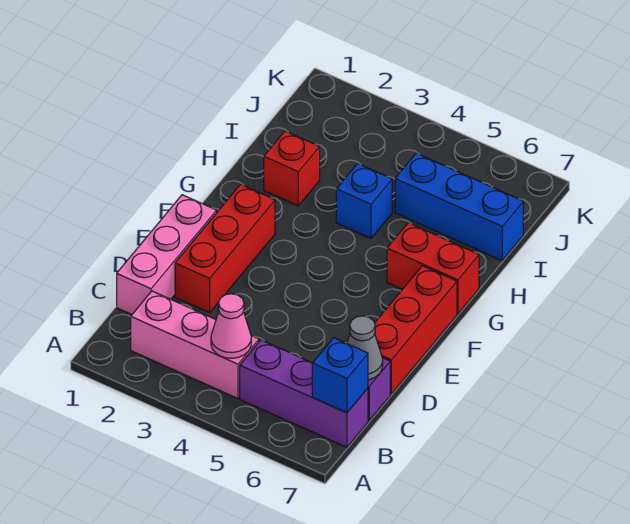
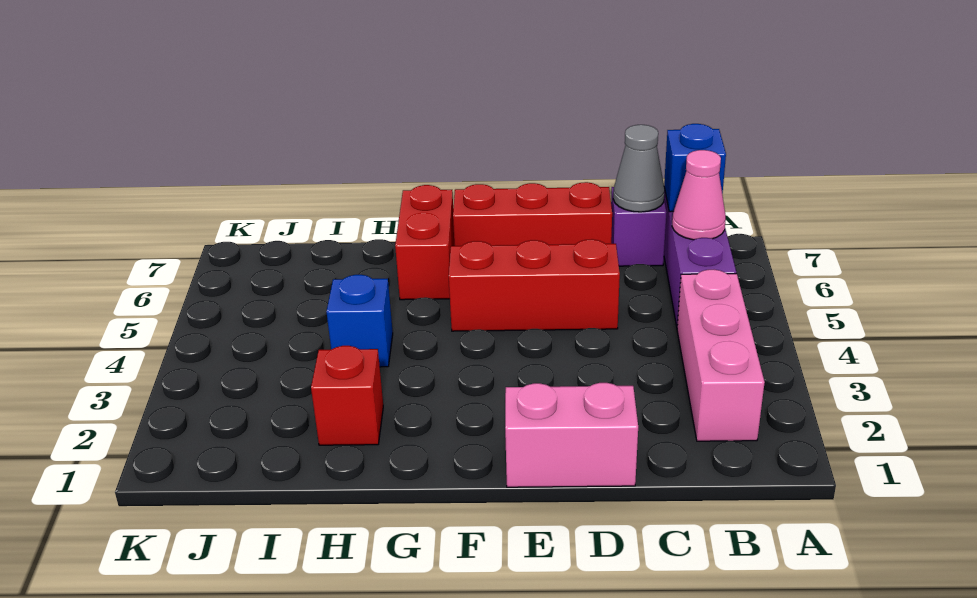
pink cone B4 level 2 -> pink cone B6 level 2
pink brick C1:E1 level 1 -> pink brick D1:E1 level 1
red brick D2:F2 level 1 -> red brick D5:F5 level 1
blue brick I5:I7 level 1 -> none

